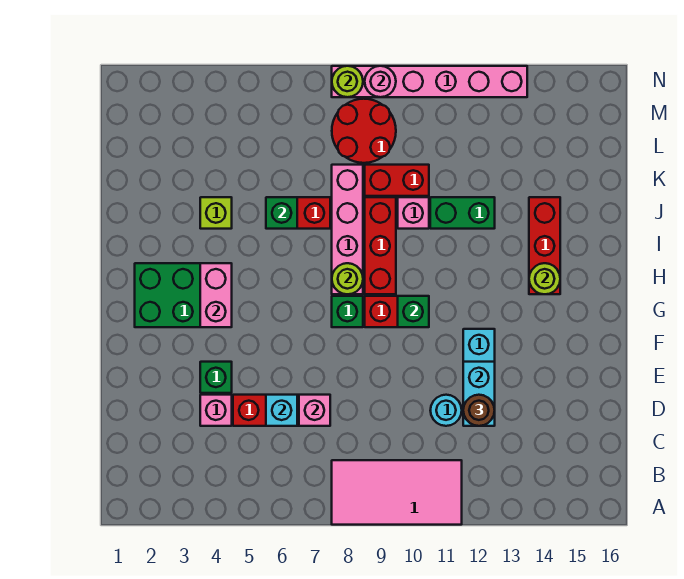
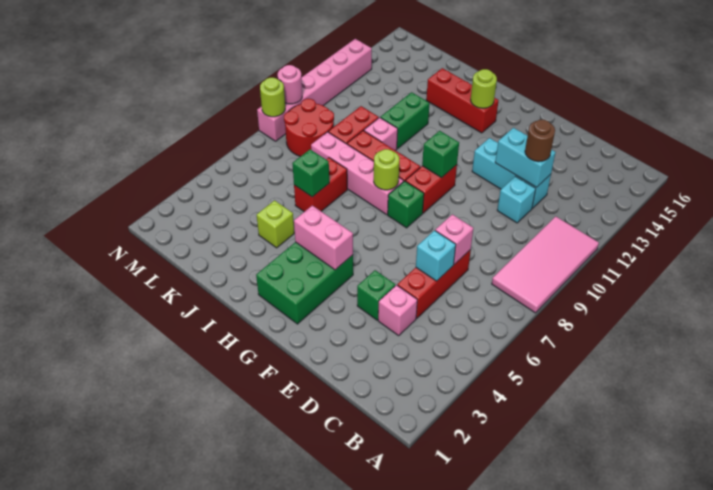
cyan round brick D11 level 1 -> cyan brick D11 level 1

